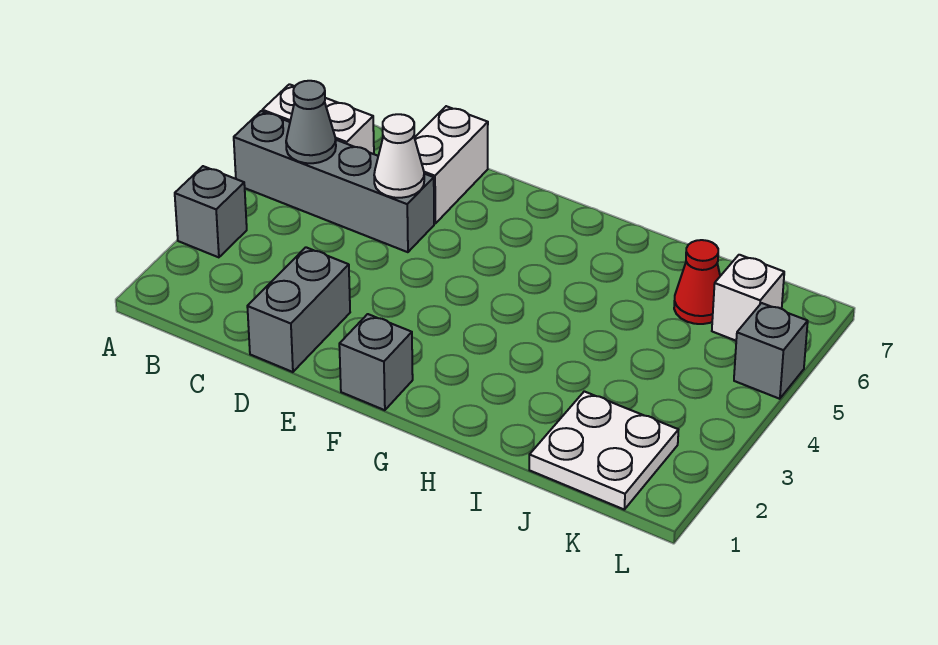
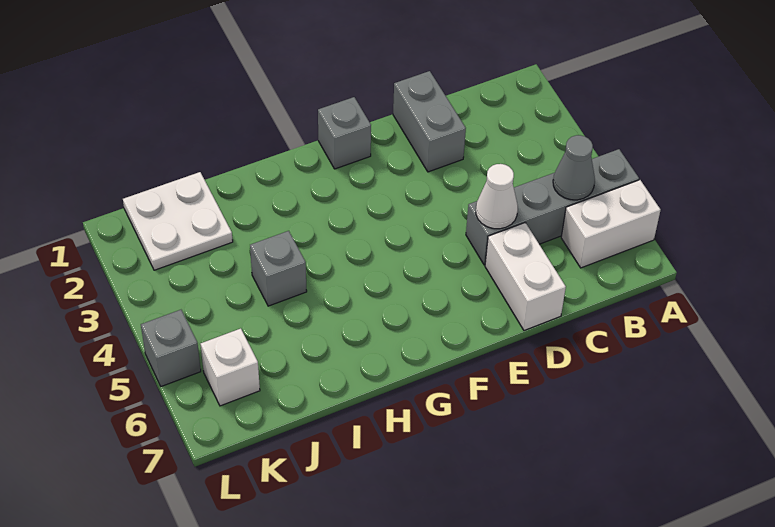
grey brick A3 level 1 -> grey brick I4 level 1
red cone J6 level 1 -> none

